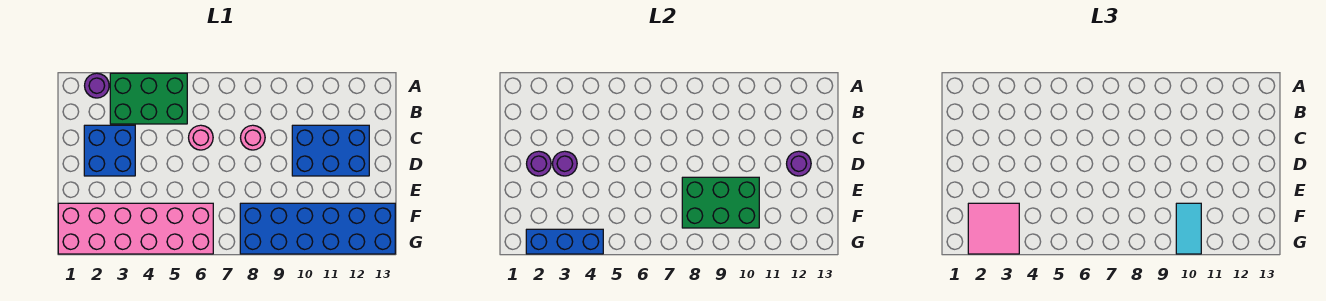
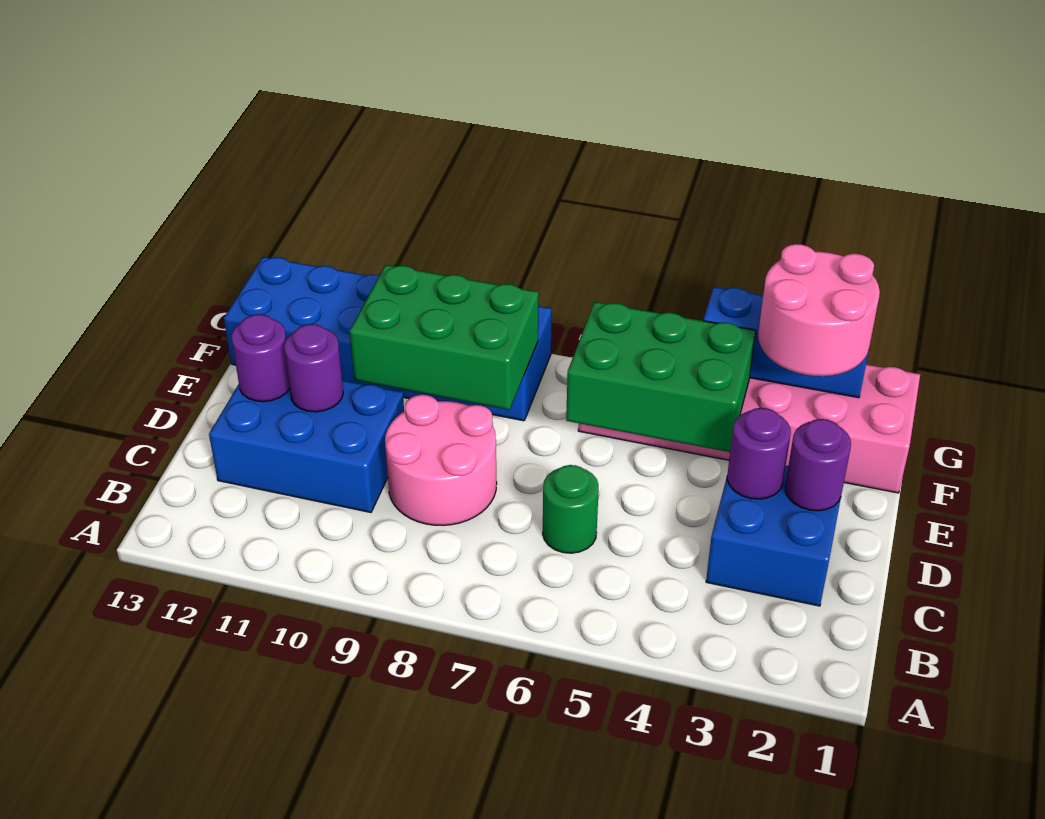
purple round brick A2 level 1 -> purple round brick D11 level 2
green brick A3:B5 level 1 -> green brick E4:F6 level 2
pink round brick C6 level 1 -> green round brick C6 level 1
pink round brick C8 level 1 -> pink round brick C8:D9 level 1
pink tile F2:G3 level 3 -> pink round brick F2:G3 level 3
cyan tile F10:G10 level 3 -> none

